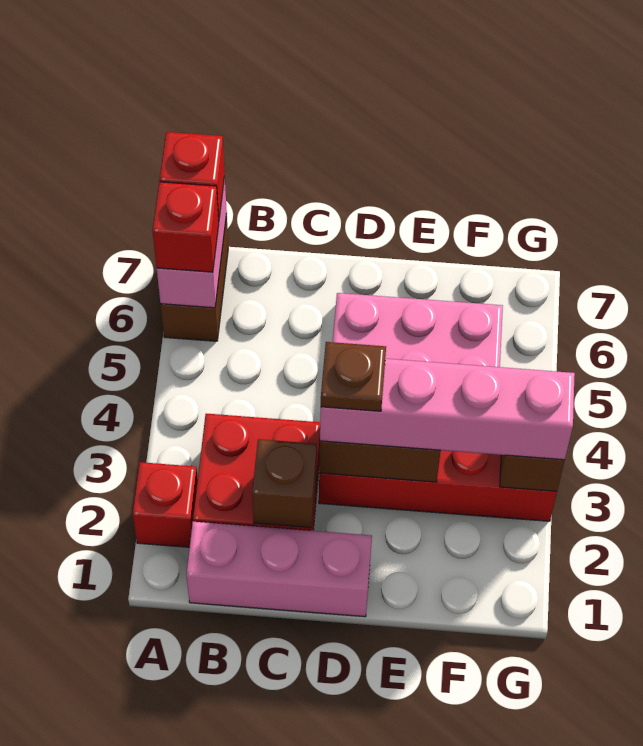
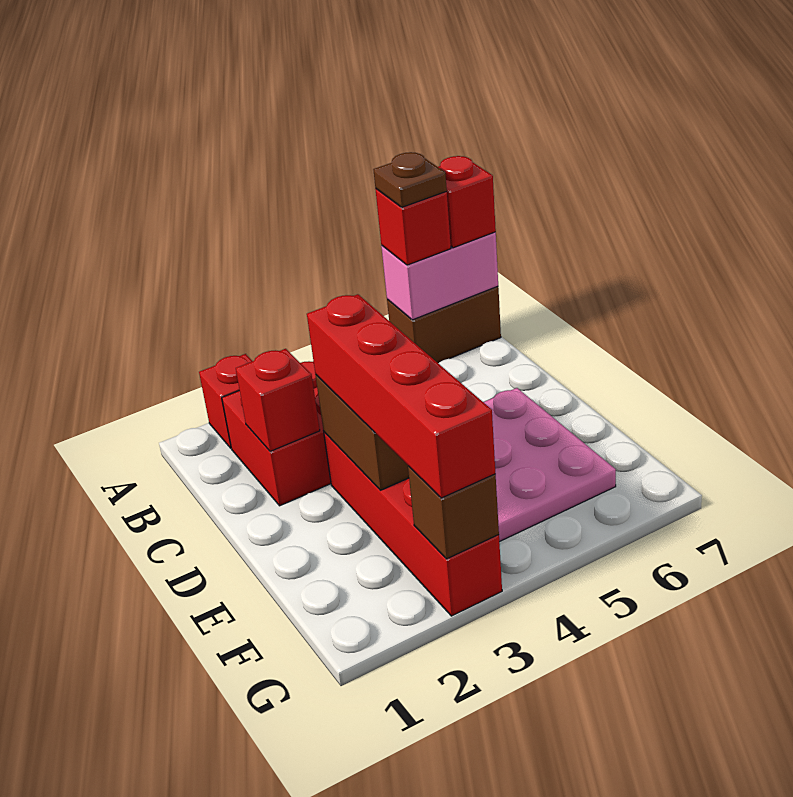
pink brick B1:D1 level 1 -> none
brown brick C2 level 2 -> red brick C2 level 2
pink brick D3:G3 level 3 -> red brick D3:G3 level 3
brown plate D3 level 4 -> brown plate A6 level 4

